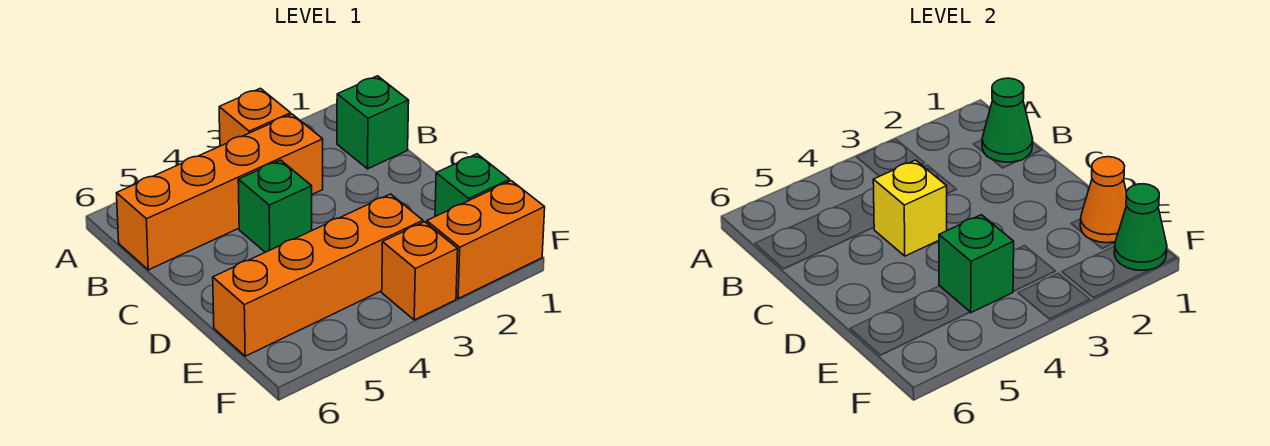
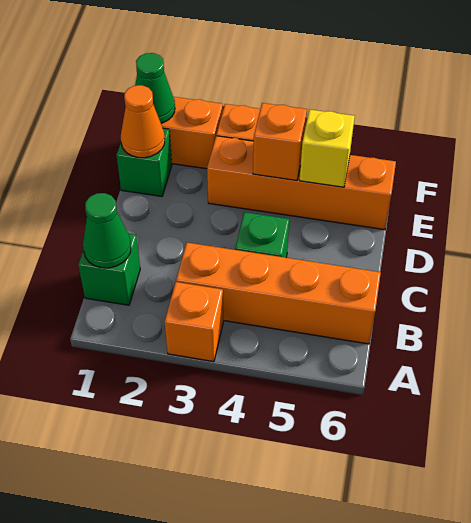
yellow brick C4 level 2 -> yellow brick E5 level 2
green brick E4 level 2 -> orange brick E4 level 2

